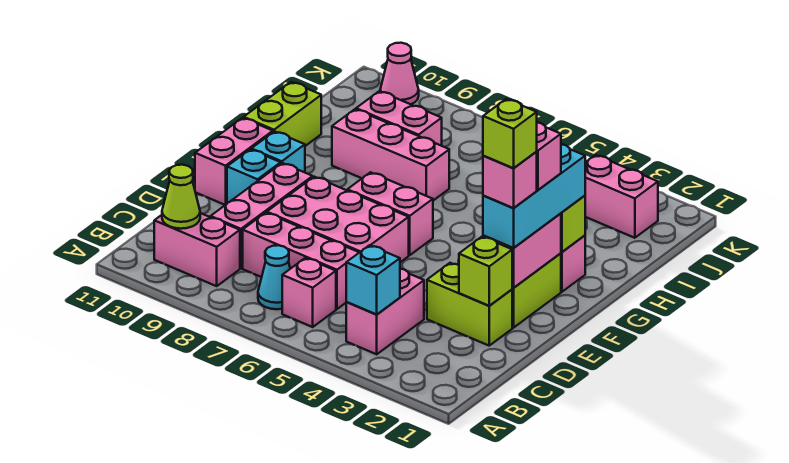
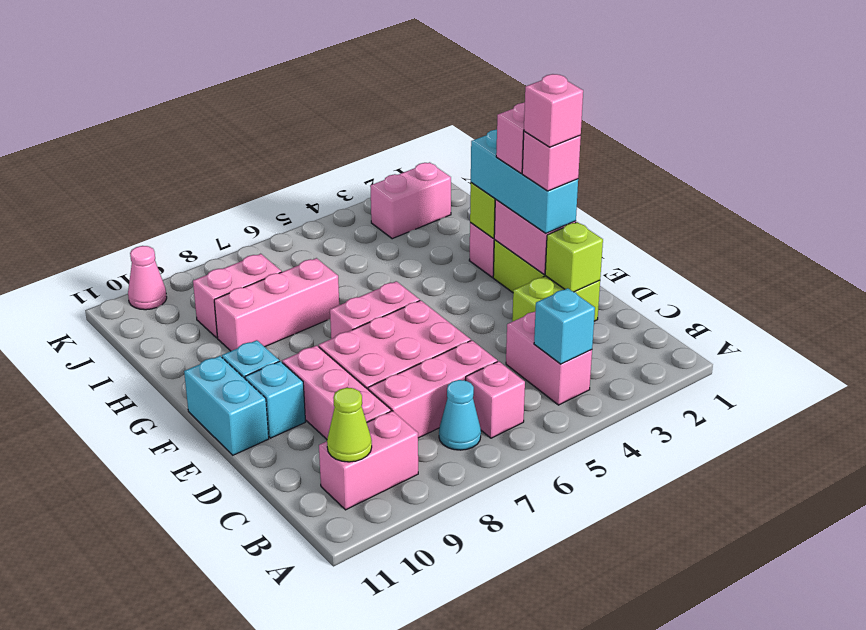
lime brick E2 level 5 -> pink brick E2 level 5
pink brick E11:F11 level 1 -> cyan brick E11:F11 level 1
lime brick G11:H11 level 1 -> none

